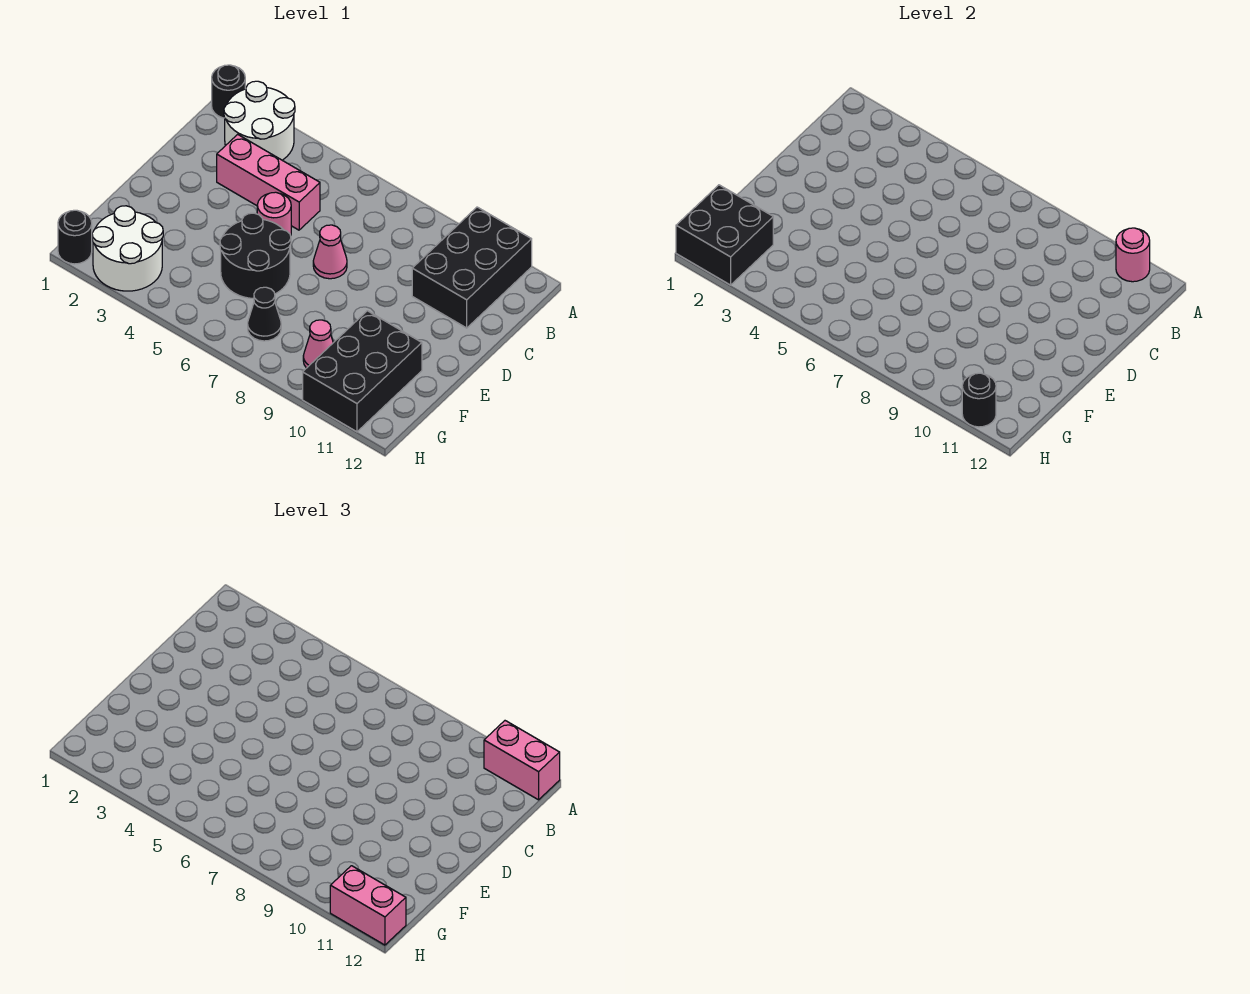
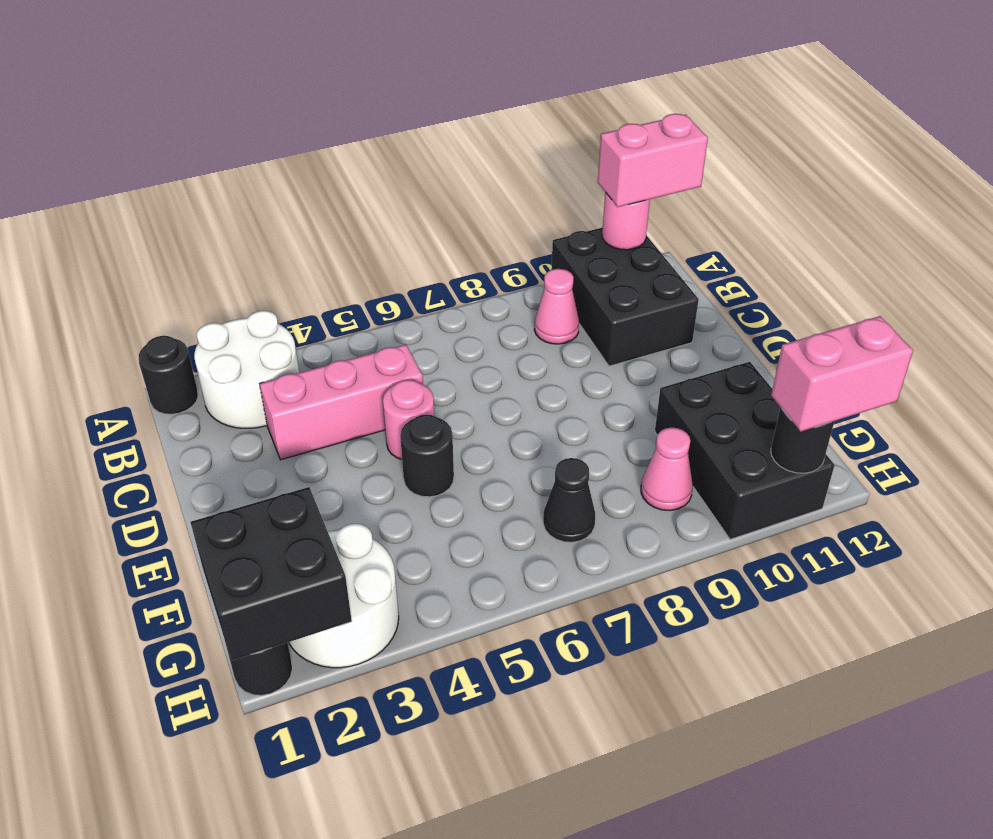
pink cone D7 level 1 -> pink cone B9 level 1
black round brick E5:F6 level 1 -> black round brick E5 level 1

